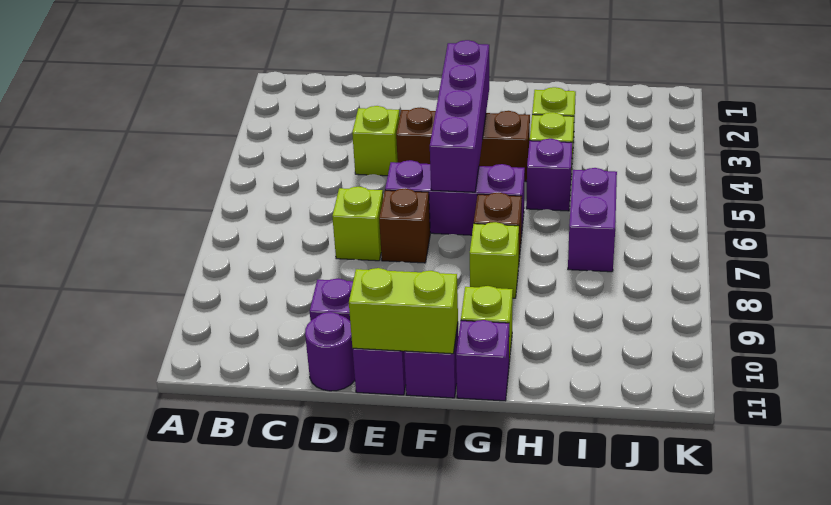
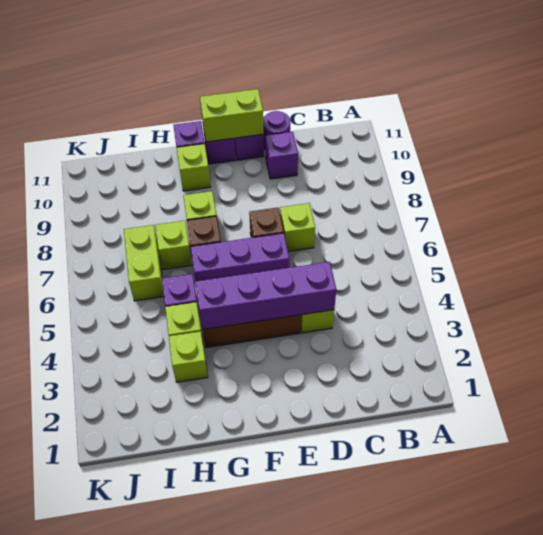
purple brick F3:F6 level 2 -> purple brick D4:G4 level 2
none -> lime brick H7 level 1
purple brick I6:I7 level 1 -> lime brick I6:I7 level 1

